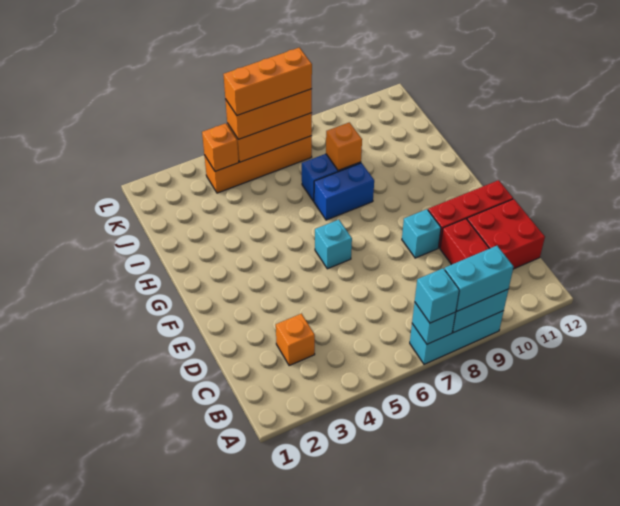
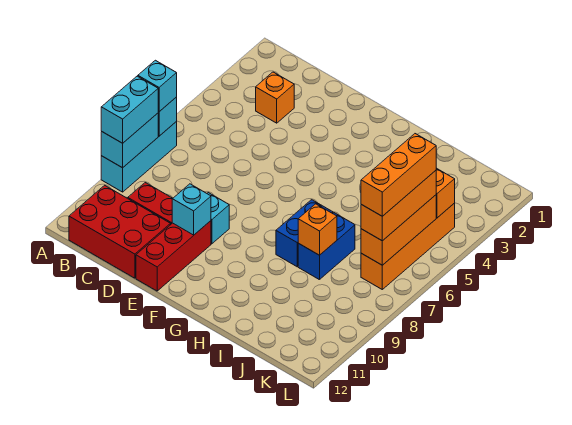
red brick C11:D12 level 1 -> red brick B11:D12 level 1
cyan brick F6 level 1 -> cyan brick E10 level 2

